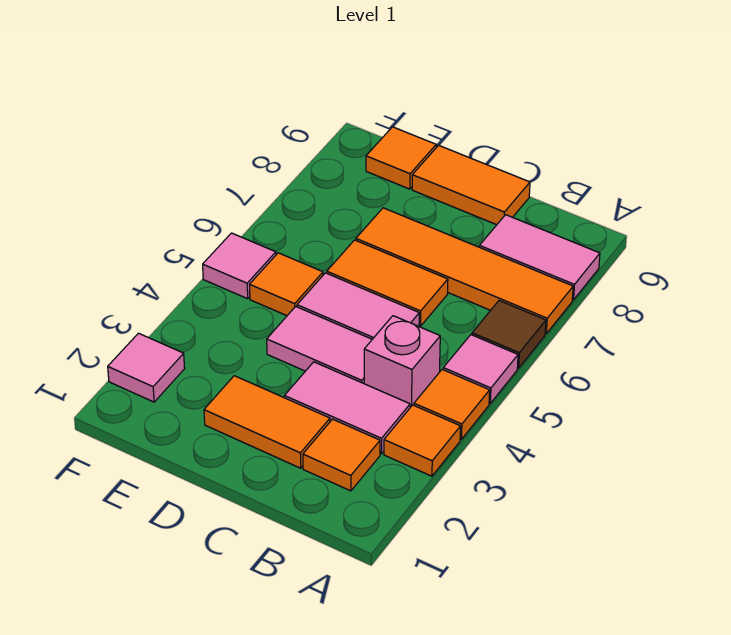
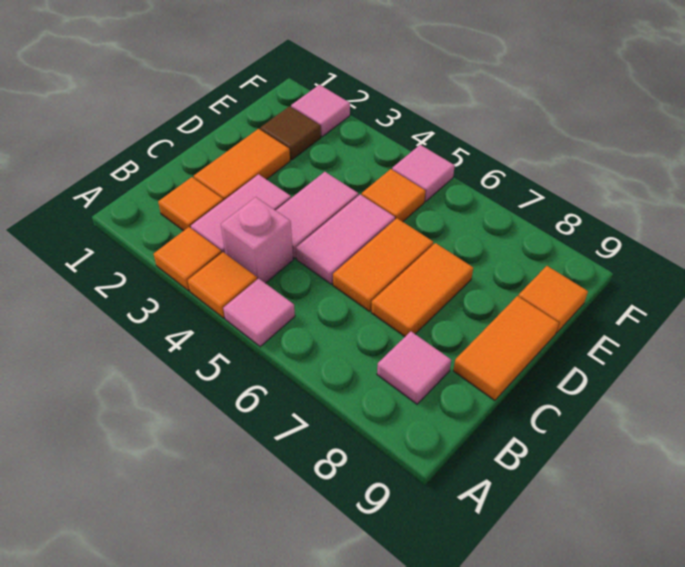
brown tile A6 level 1 -> brown tile E2 level 1
orange tile A7:D7 level 1 -> orange tile C7:D7 level 1
pink tile A8:B8 level 1 -> pink tile B8 level 1

